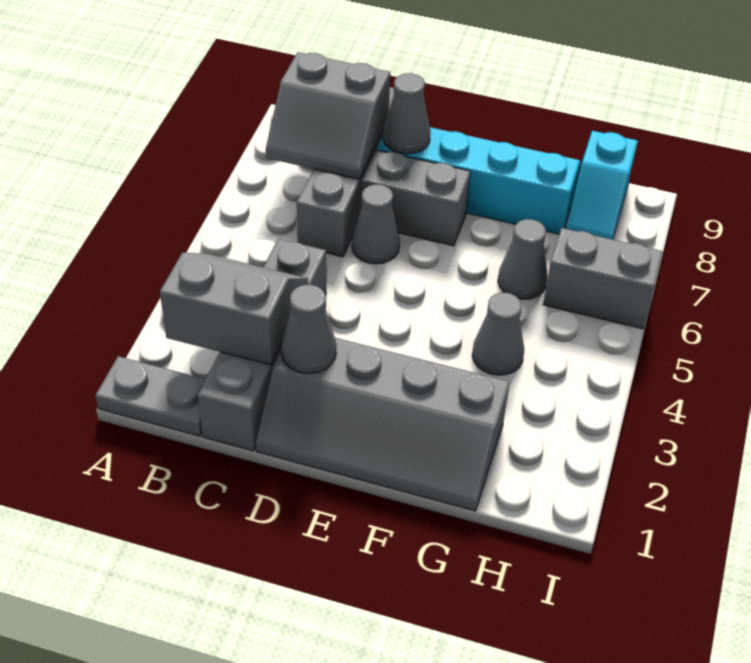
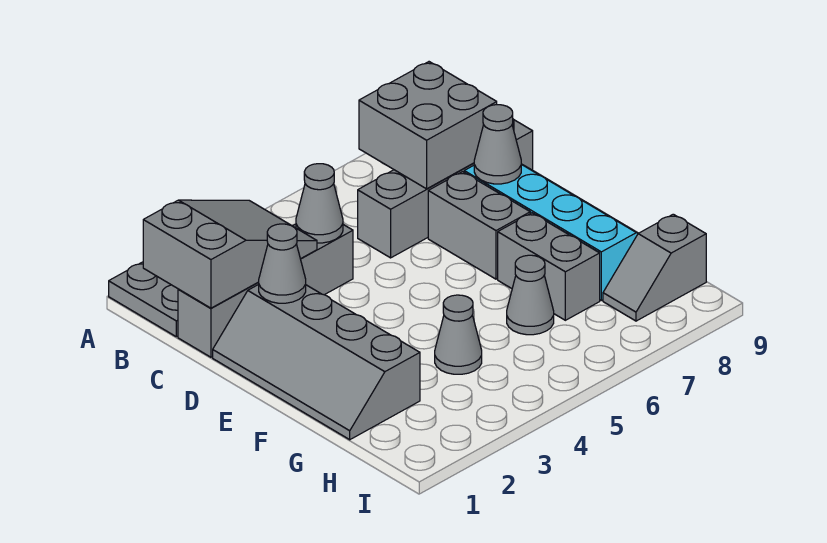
grey slope B2:C3 level 2 top 2 -> grey slope B1:C3 level 2 top 1
grey slope B7:C8 level 2 top 8 -> grey brick B7:C8 level 2
grey cone D6 level 1 -> grey cone C4 level 2
grey brick H6:I6 level 1 -> grey brick F7:G7 level 1
cyan slope H8:H9 level 1 top 9 -> grey slope H8:H9 level 1 top 9

